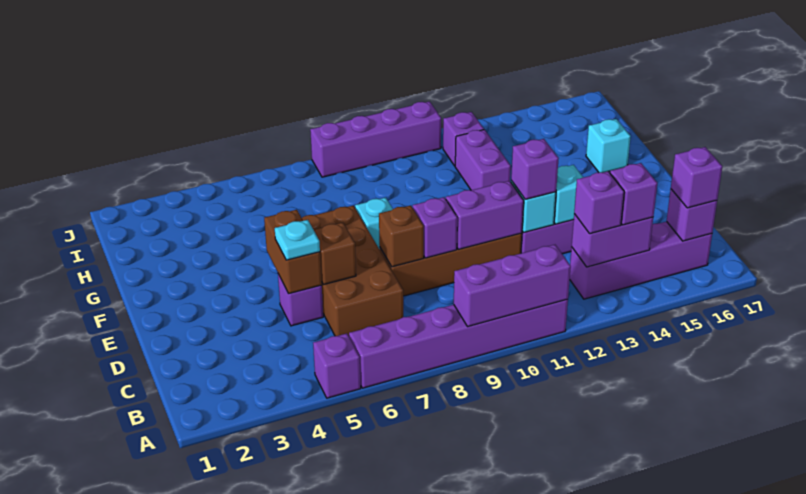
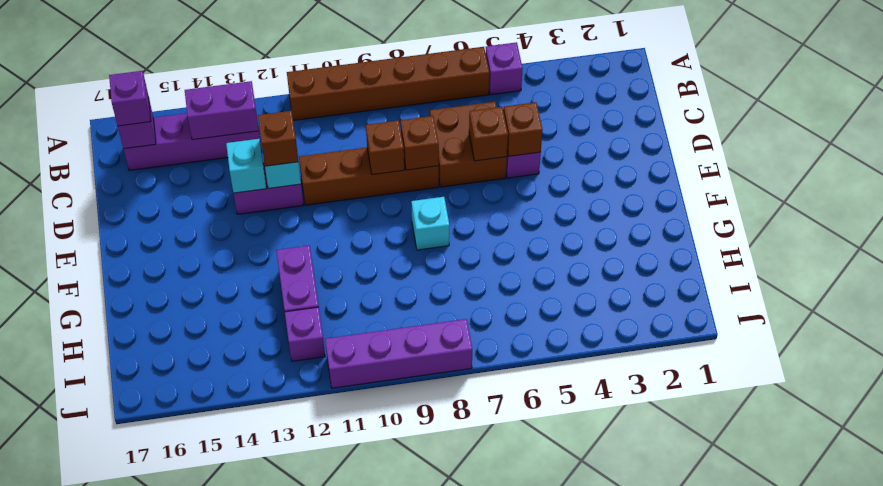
purple brick A6:A11 level 1 -> brown brick A6:A11 level 1
purple brick A9:A11 level 2 -> none
purple brick B13 level 3 -> none
purple brick B14 level 3 -> none
brown brick C6:F7 level 1 -> brown brick C6:D7 level 1
brown brick D5:E5 level 2 -> brown brick D5 level 2
cyan plate D5 level 3 -> none
purple brick D9 level 2 -> brown brick D9 level 2
purple brick D10:D11 level 2 -> none
purple brick D12 level 3 -> brown brick D12 level 3
cyan brick G16 level 1 -> none

